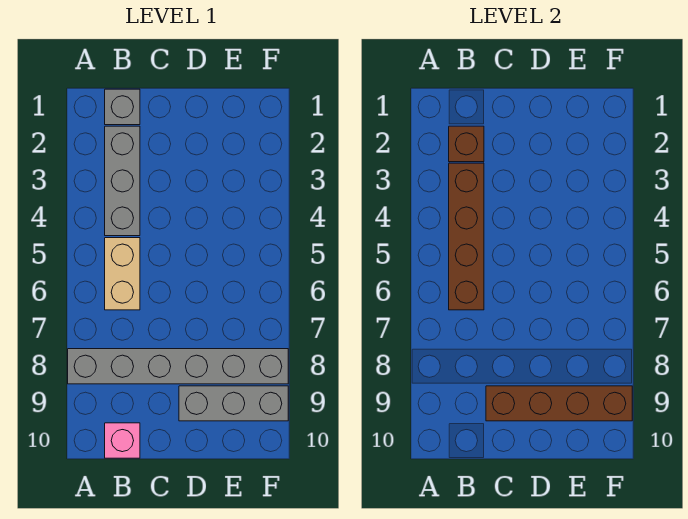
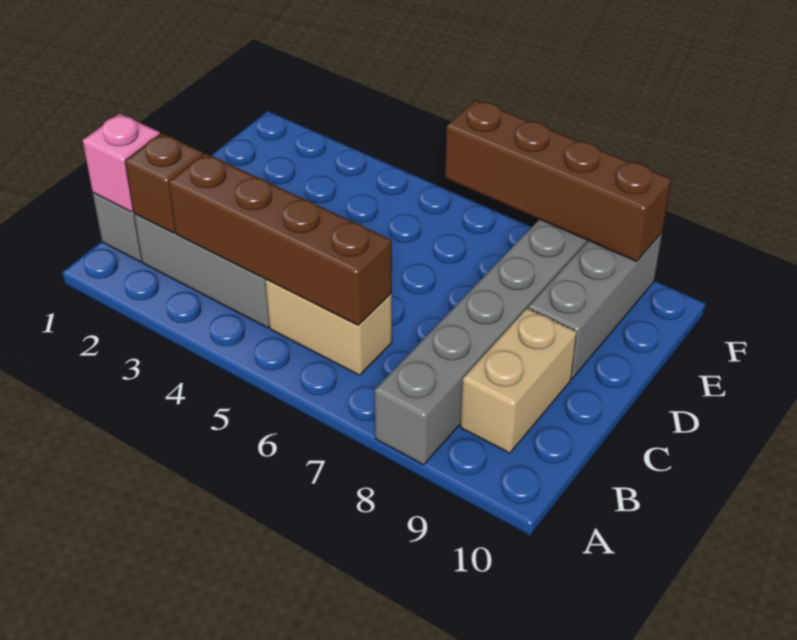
none -> tan brick B9:C9 level 1
pink brick B10 level 1 -> pink brick B1 level 2
brown brick C9:F9 level 2 -> brown brick F6:F9 level 2

